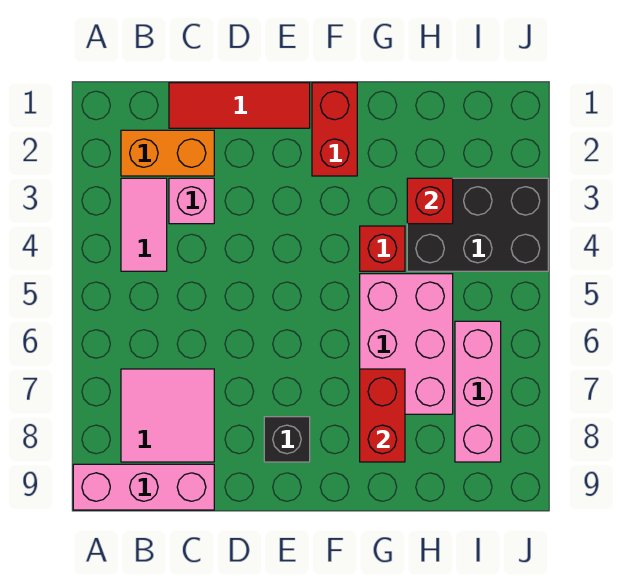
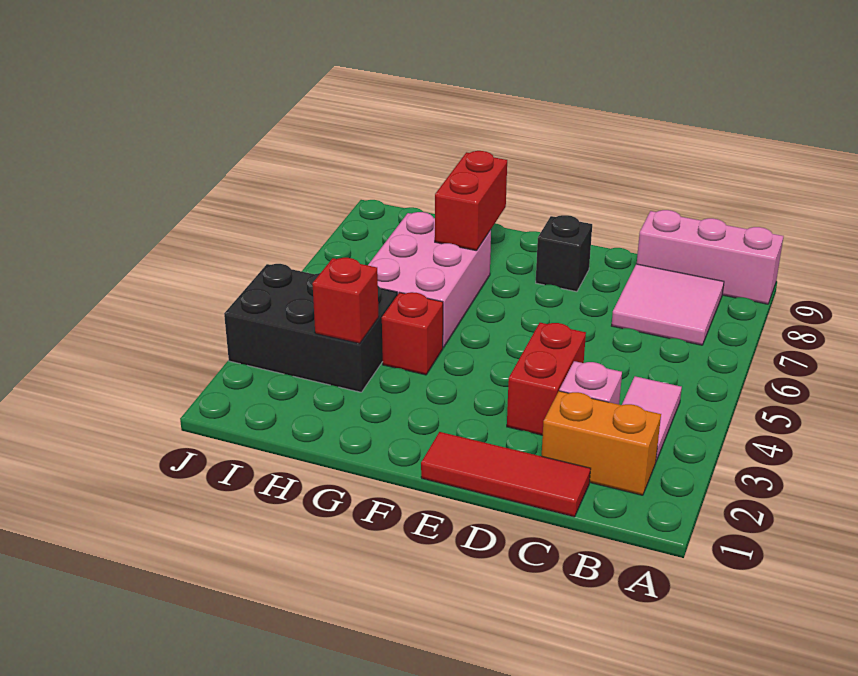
red brick F1:F2 level 1 -> red brick D3:D4 level 1
pink brick I6:I8 level 1 -> none

